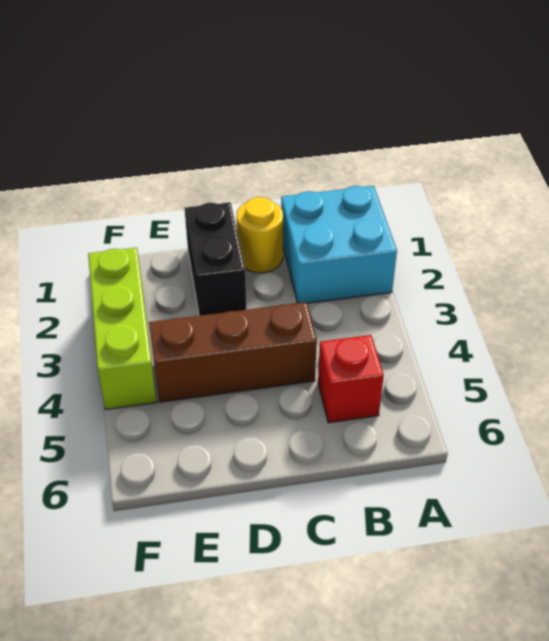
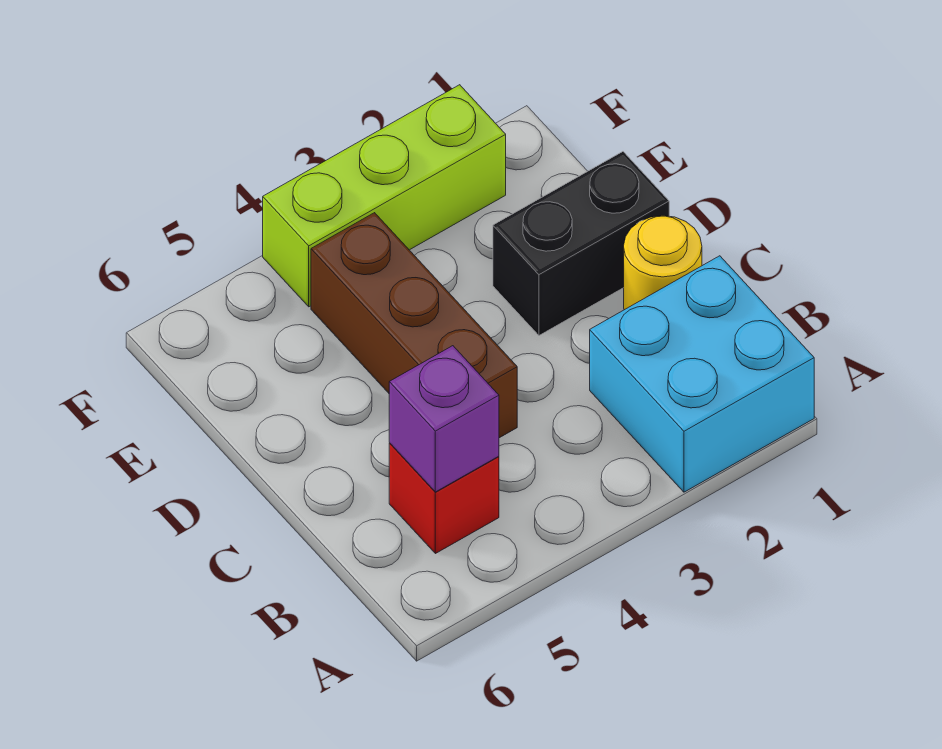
none -> purple brick B5 level 2

